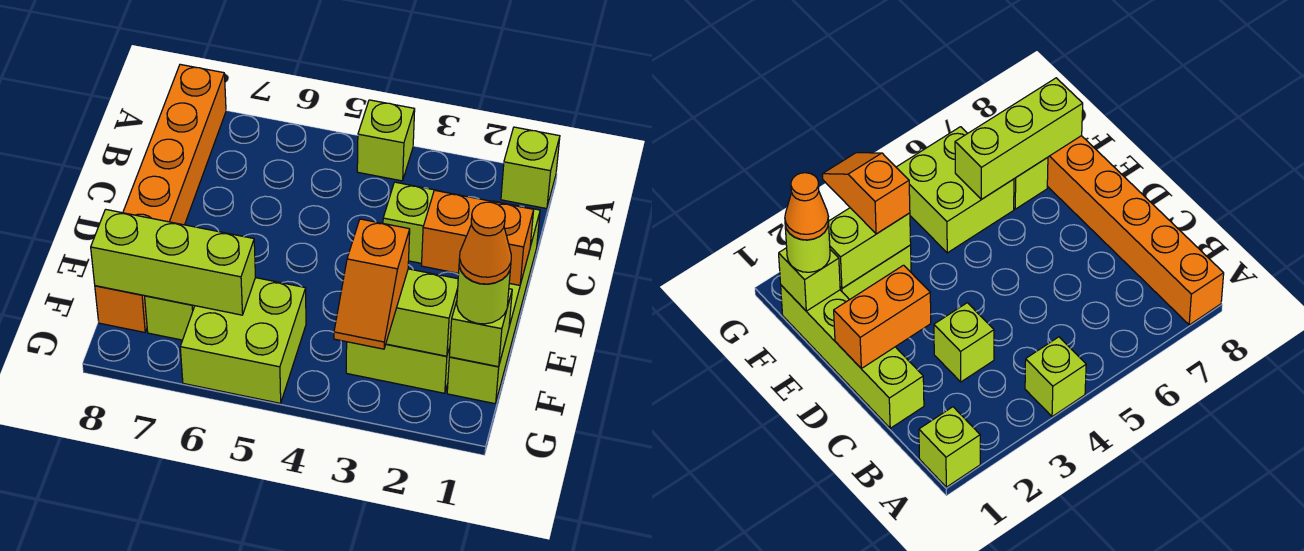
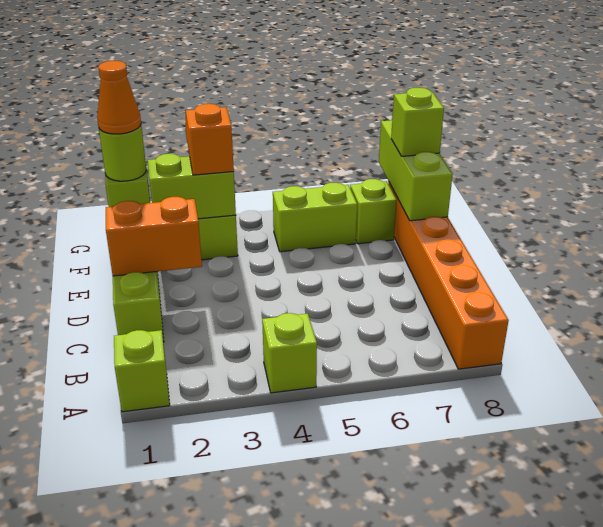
lime brick C3 level 1 -> lime brick F8 level 3
lime brick F5:G6 level 1 -> lime brick F5:F6 level 1
lime brick F6:F8 level 2 -> lime brick E8:G8 level 2

